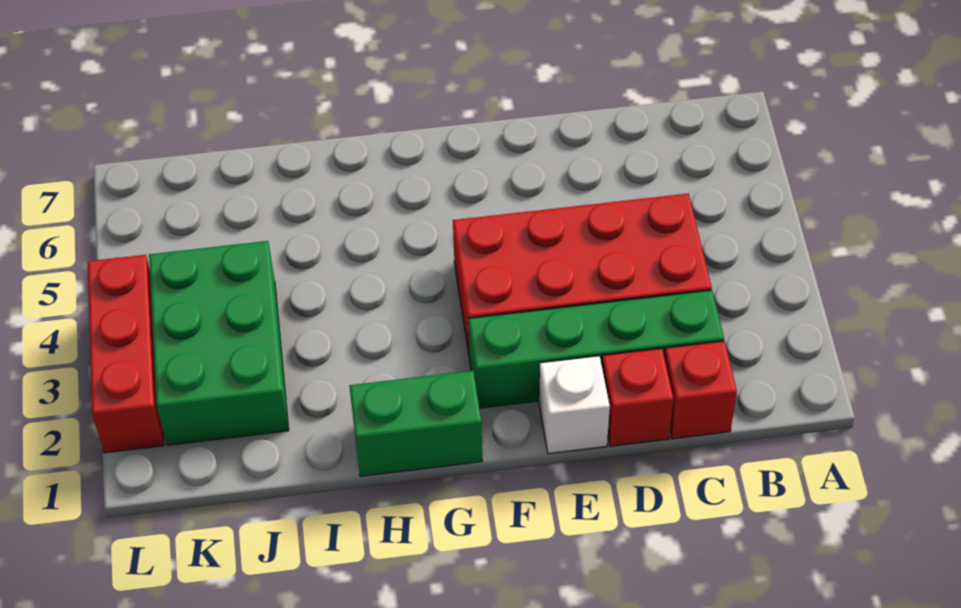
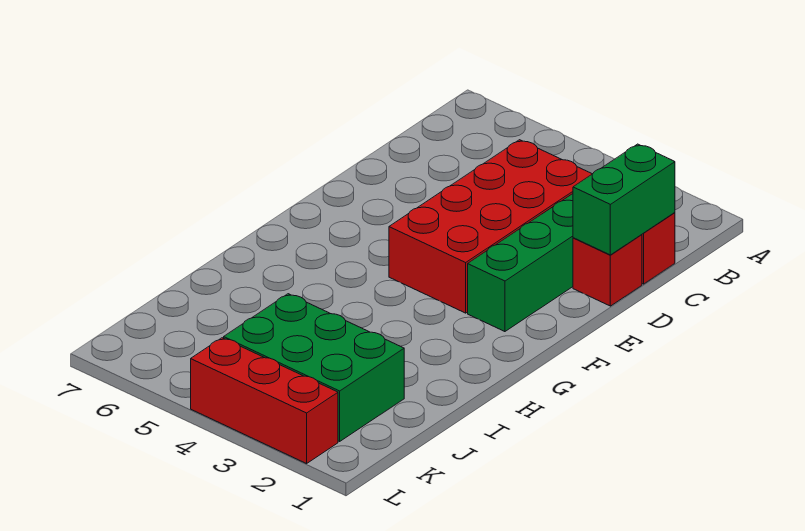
white brick E1 level 1 -> none
green brick G1:H1 level 1 -> green brick C1:D1 level 2

